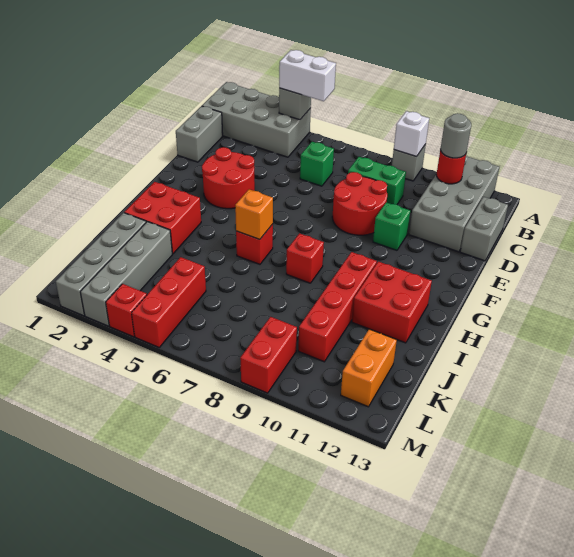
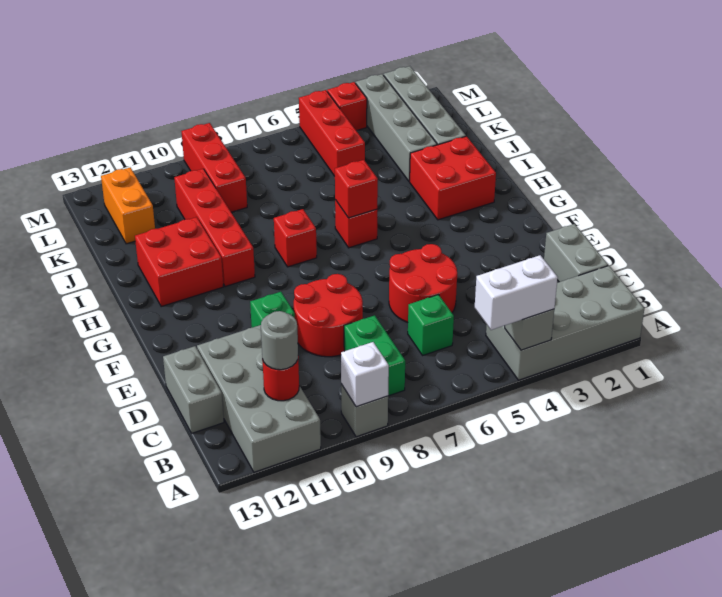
green brick C8:C9 level 1 -> green brick B8:C8 level 1
red round brick E3:F4 level 1 -> red round brick D5:E6 level 1
orange brick H6 level 2 -> red brick H6 level 2
red brick L9:M9 level 1 -> red brick K9:M9 level 1

